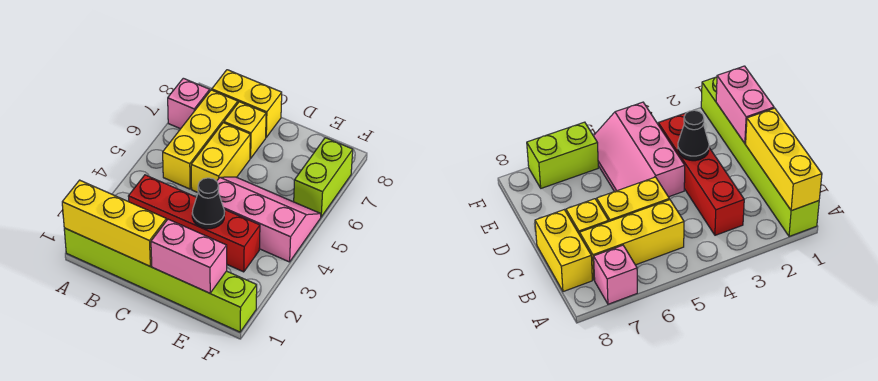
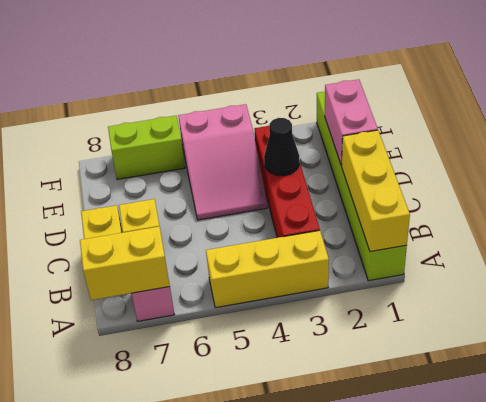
yellow brick B5:B7 level 1 -> yellow brick A3:A5 level 1
yellow brick C5:C6 level 1 -> yellow brick A7:A8 level 2
pink slope D4:F5 level 1 top 4 -> pink slope D4:F5 level 1 top F

